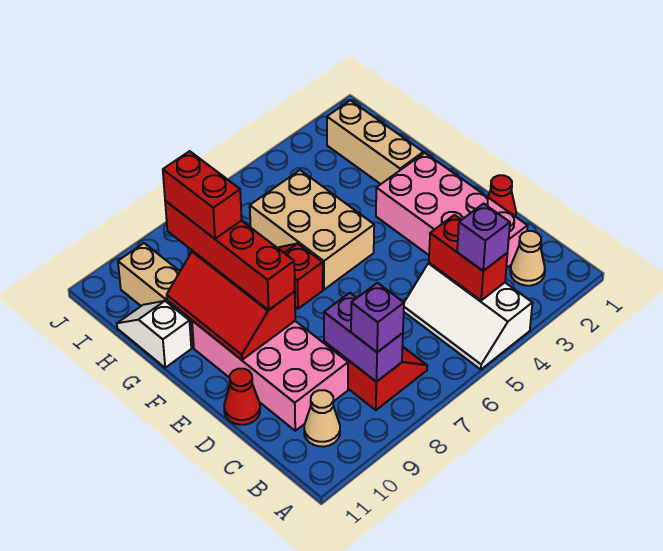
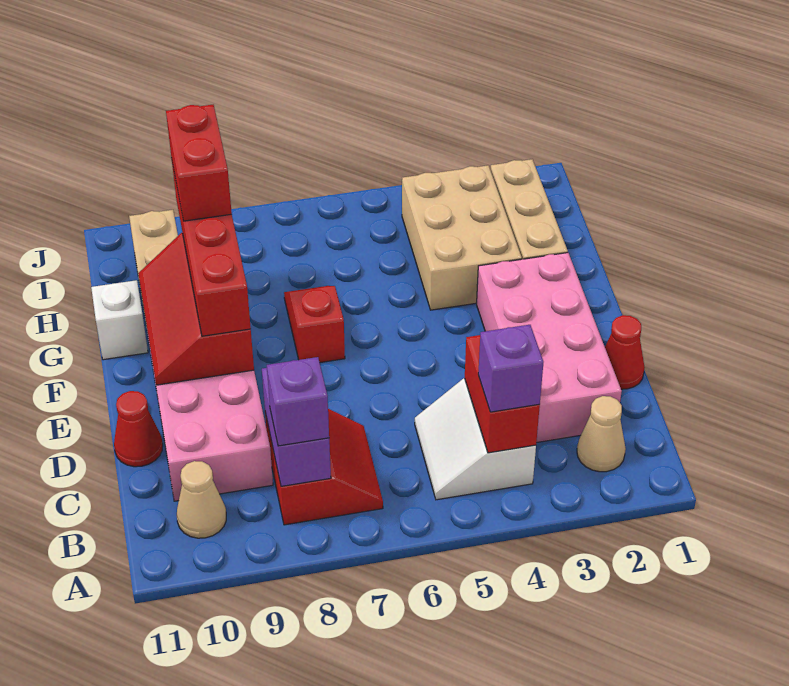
white slope A4:C5 level 1 top 4 -> white slope B4:C5 level 1 top 4
tan brick F5:H6 level 1 -> tan brick G3:I4 level 1

